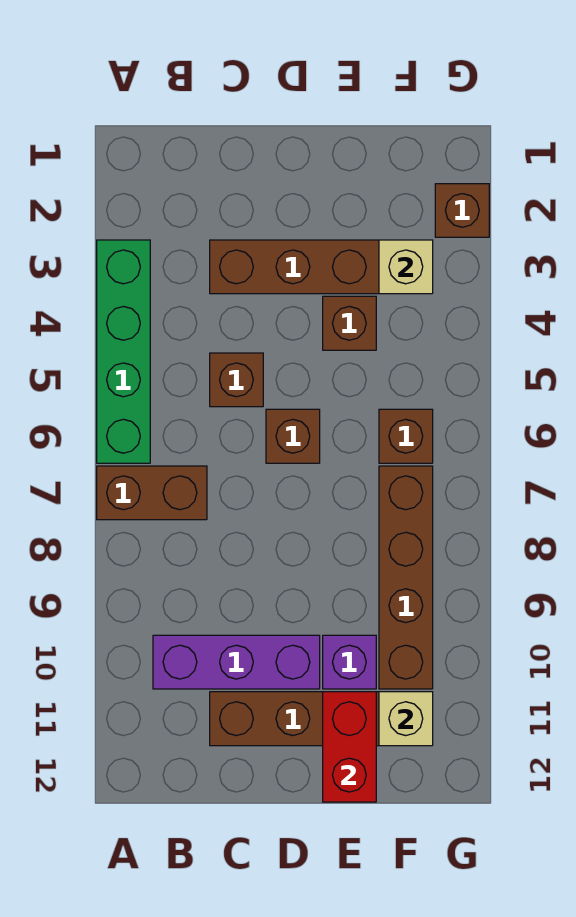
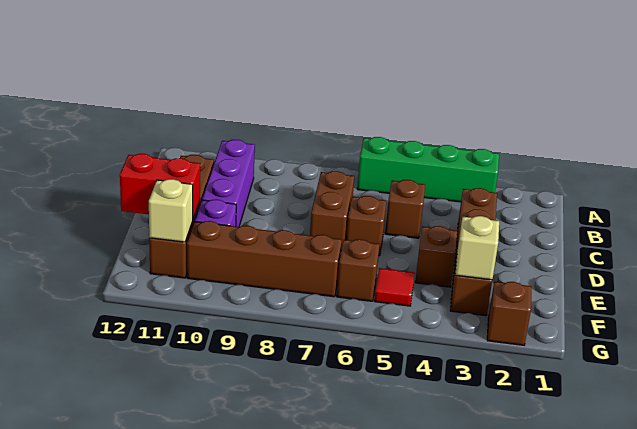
brown brick A7:B7 level 1 -> brown brick C7:D7 level 1
none -> red tile F5 level 1

